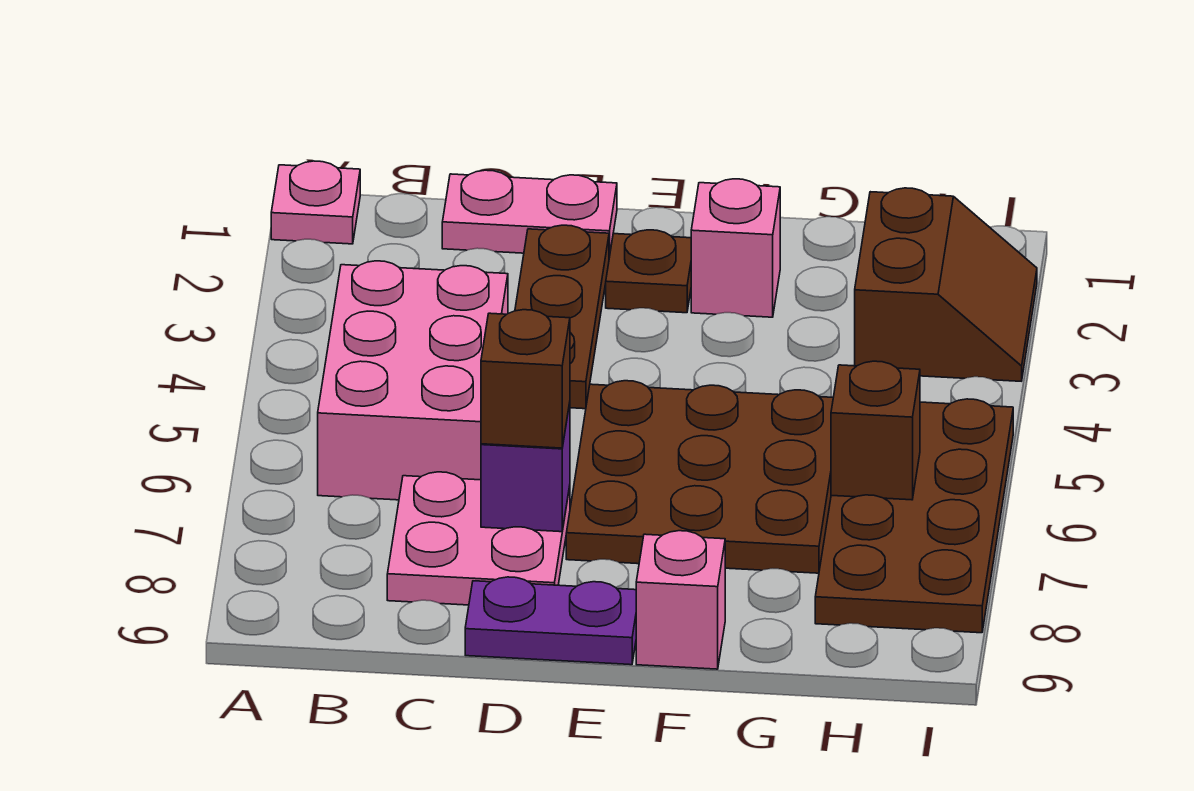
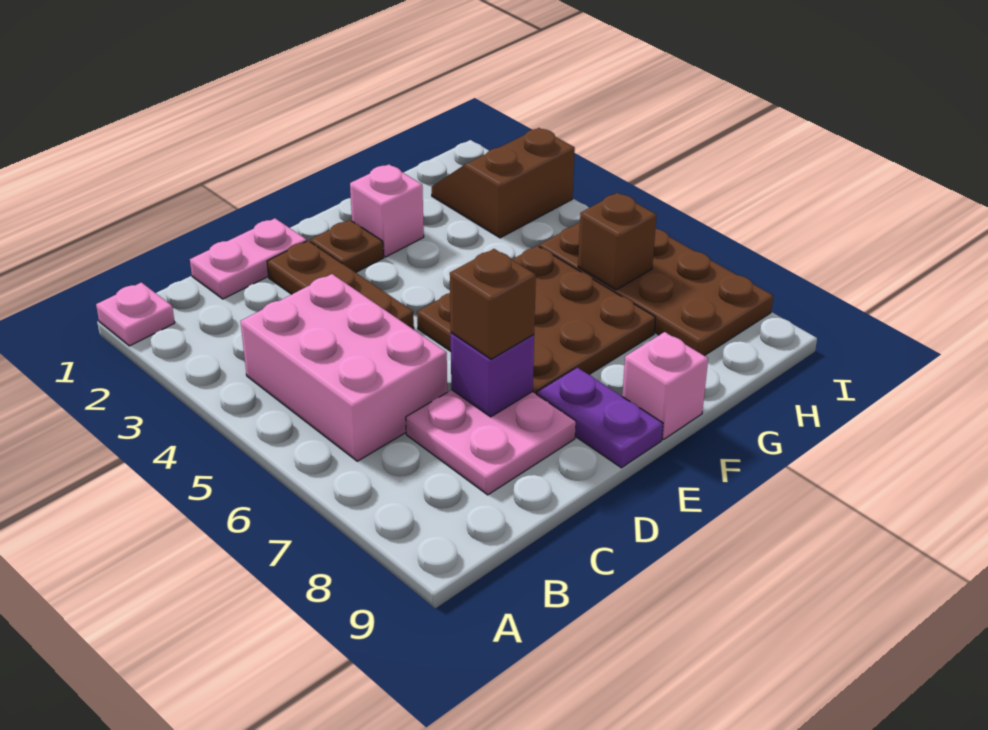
purple plate D9:E9 level 1 -> purple plate E8:E9 level 1
brown slope H2:I3 level 1 top H -> brown slope H2:I3 level 1 top 3

